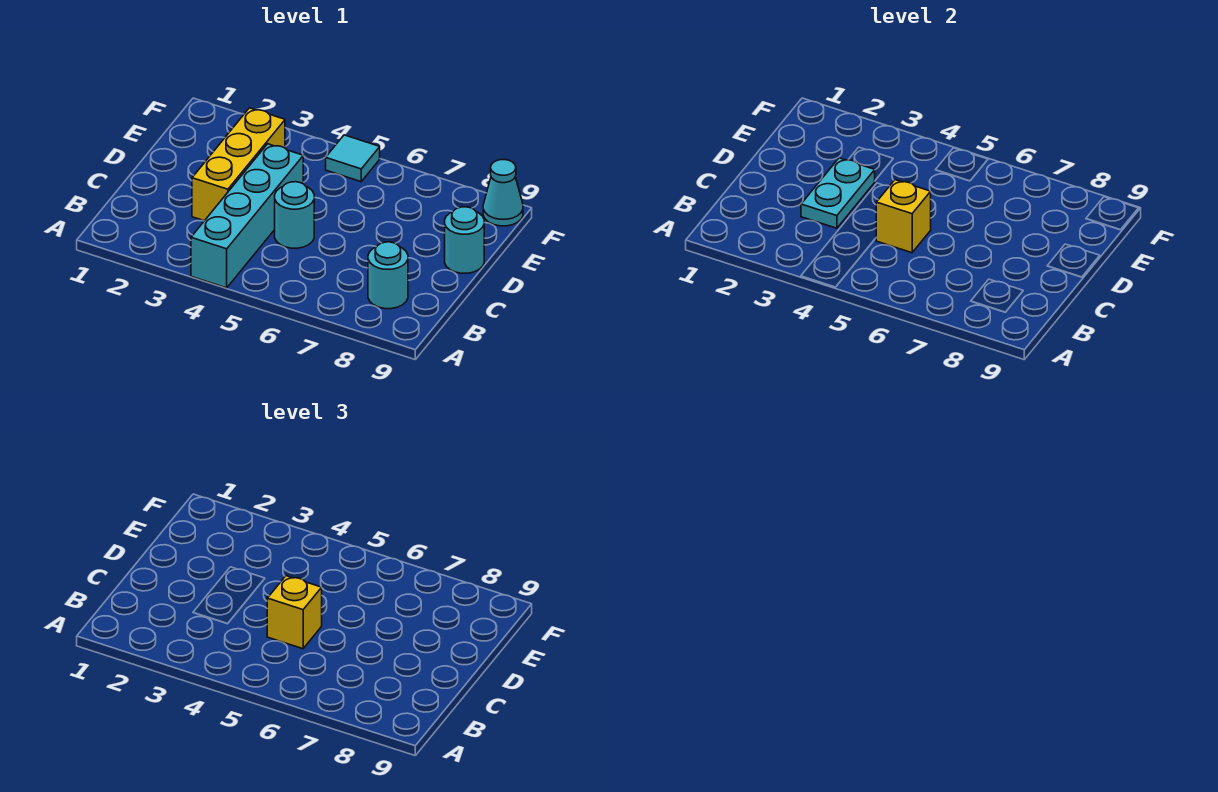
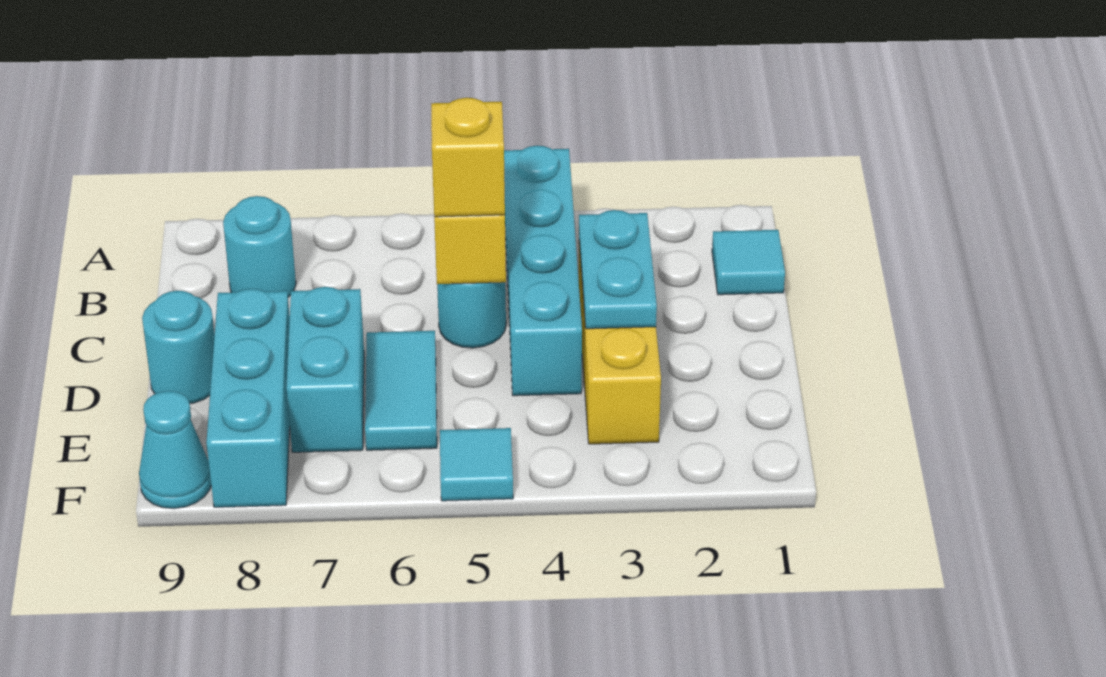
none -> cyan tile B1 level 1
none -> cyan tile D6:E6 level 1
none -> cyan brick D7:E7 level 1
none -> cyan brick D8:F8 level 1

